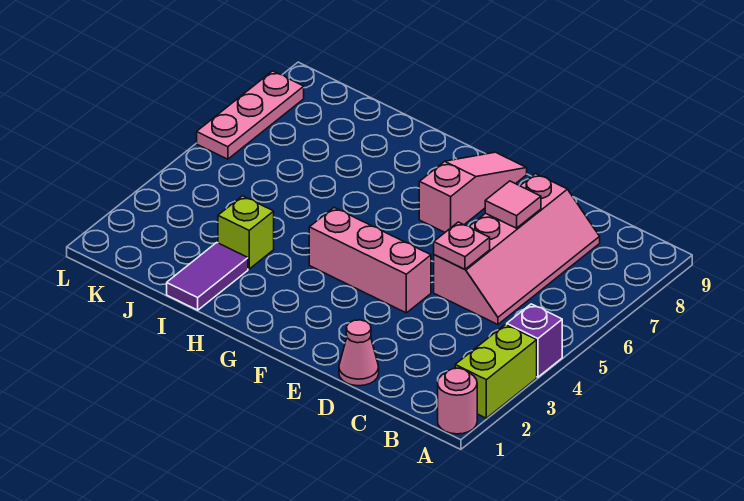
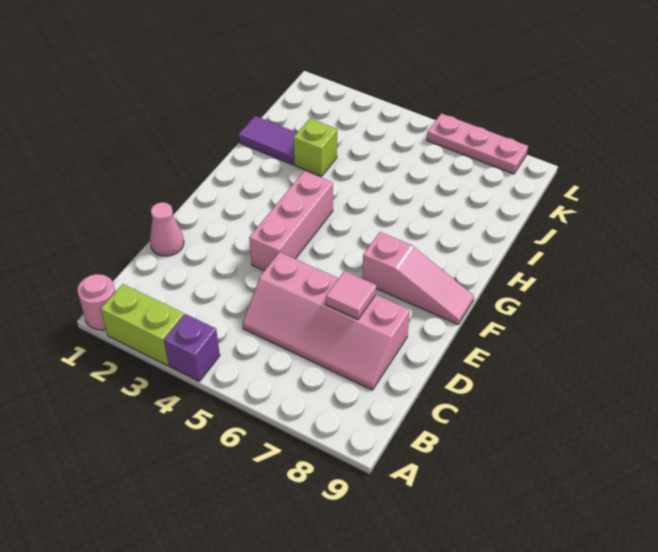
pink plate D5 level 2 -> none

